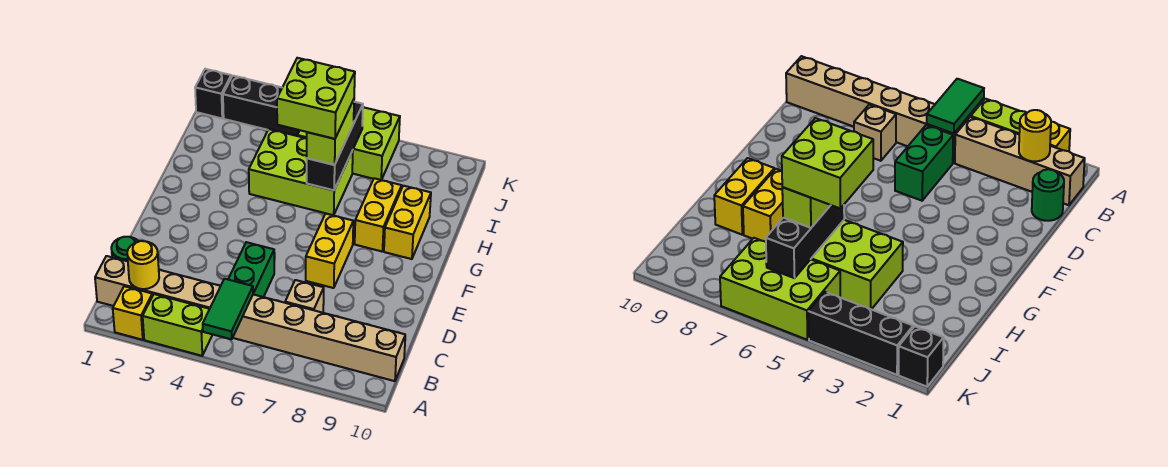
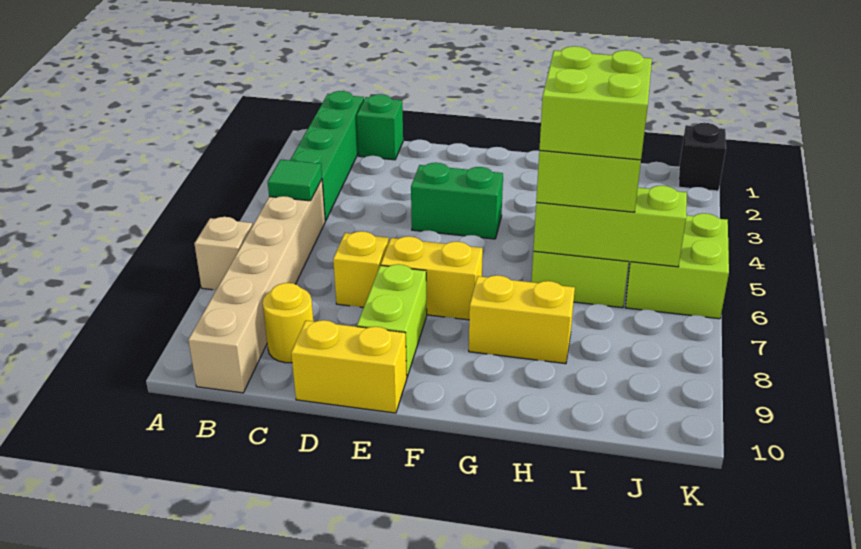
yellow brick A2 level 1 -> yellow brick D7 level 1
lime brick A3:A4 level 1 -> lime brick E8:E9 level 1
green tile A5:B5 level 2 -> green tile B5 level 2
tan brick B1:B4 level 1 -> green brick B1:B4 level 1
yellow round brick B2 level 2 -> yellow round brick C9 level 1
green round brick C1 level 1 -> green brick C1 level 1
green brick C5:D5 level 1 -> green brick E4:F4 level 1
tan brick C7 level 1 -> tan brick A7 level 1
yellow brick G9:H9 level 1 -> yellow brick D10:E10 level 1
black brick H6:J6 level 2 -> lime brick H6:J6 level 2
lime brick J5:K7 level 1 -> lime brick J5:K6 level 1
black brick K2:K4 level 1 -> none

